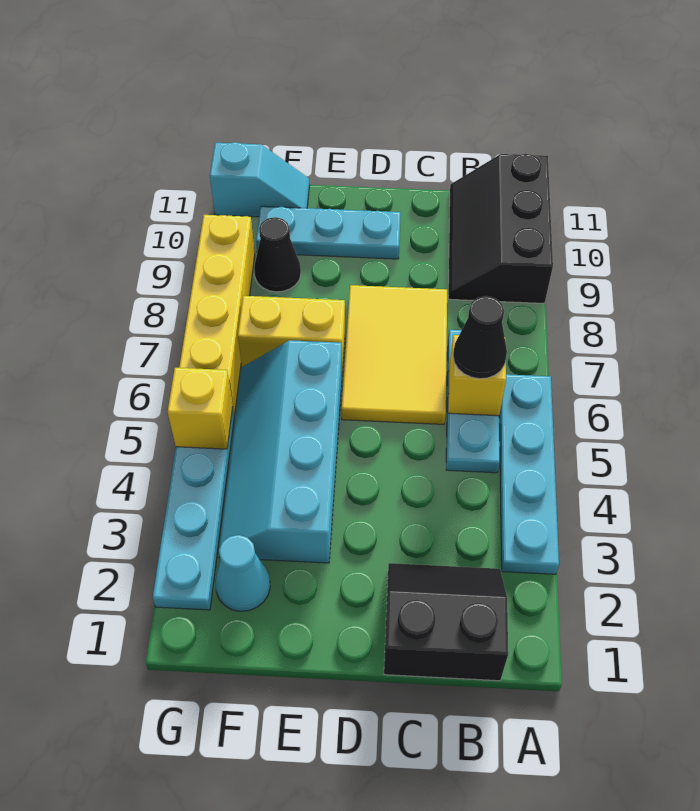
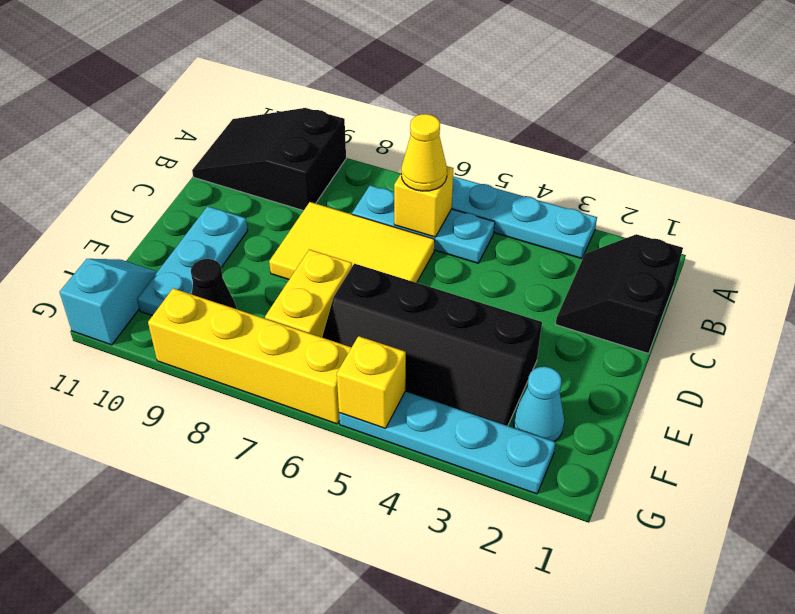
black slope A9:B11 level 1 top A -> black slope A9:B11 level 1 top 9
black cone B6 level 3 -> yellow cone B6 level 3
cyan slope E3:F6 level 1 top E -> black slope E3:F6 level 1 top E

